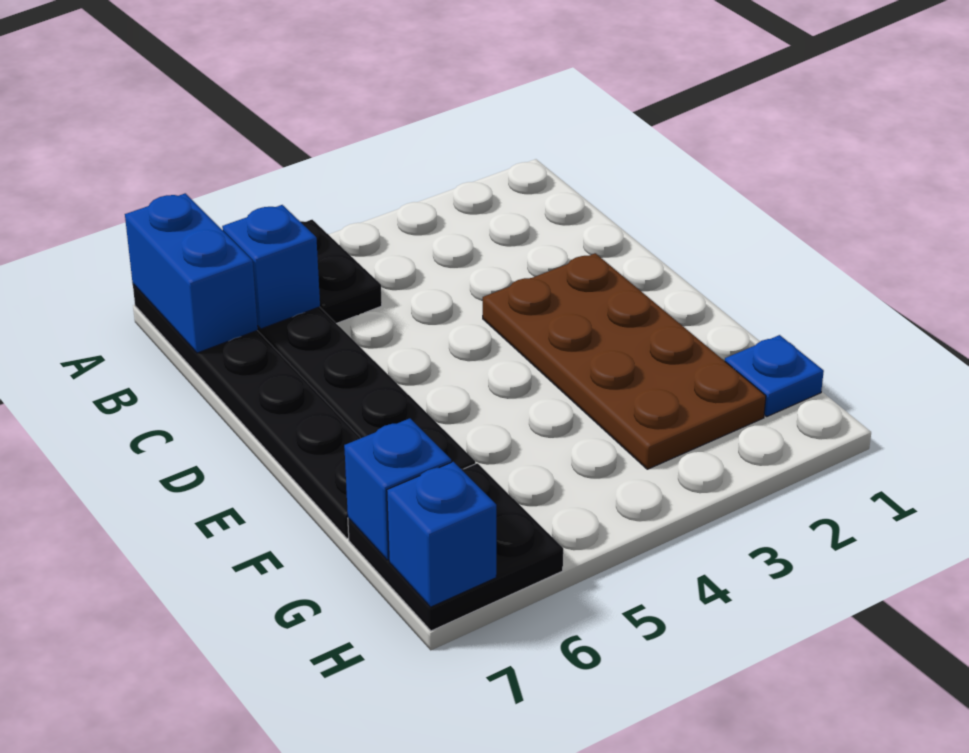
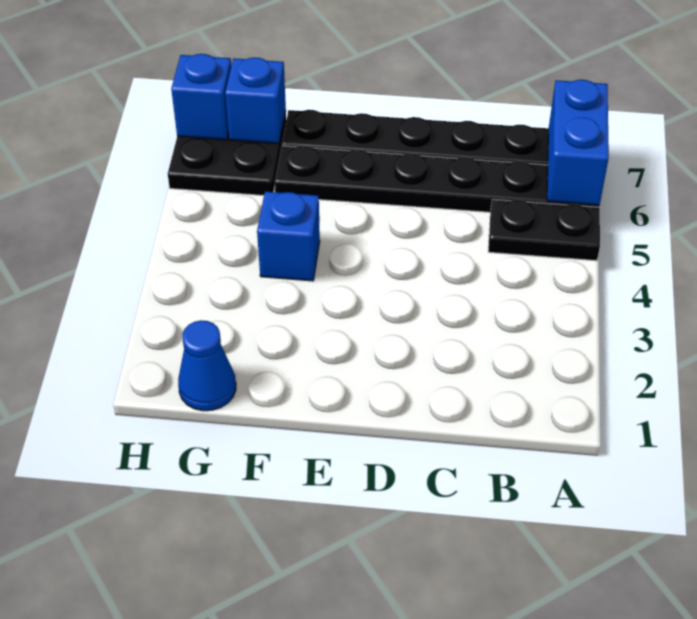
blue brick A7:B7 level 2 -> blue brick A6:A7 level 2
blue brick B6 level 2 -> blue brick F4 level 1
brown plate D2:G3 level 1 -> none
blue plate G1 level 1 -> blue cone G1 level 1

